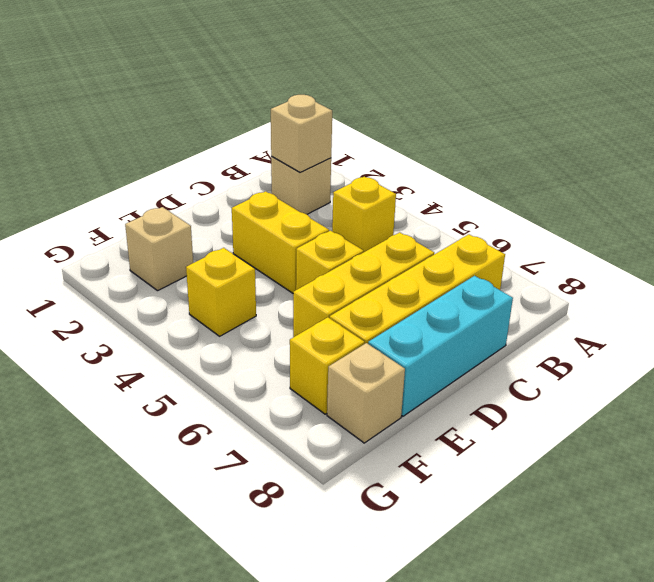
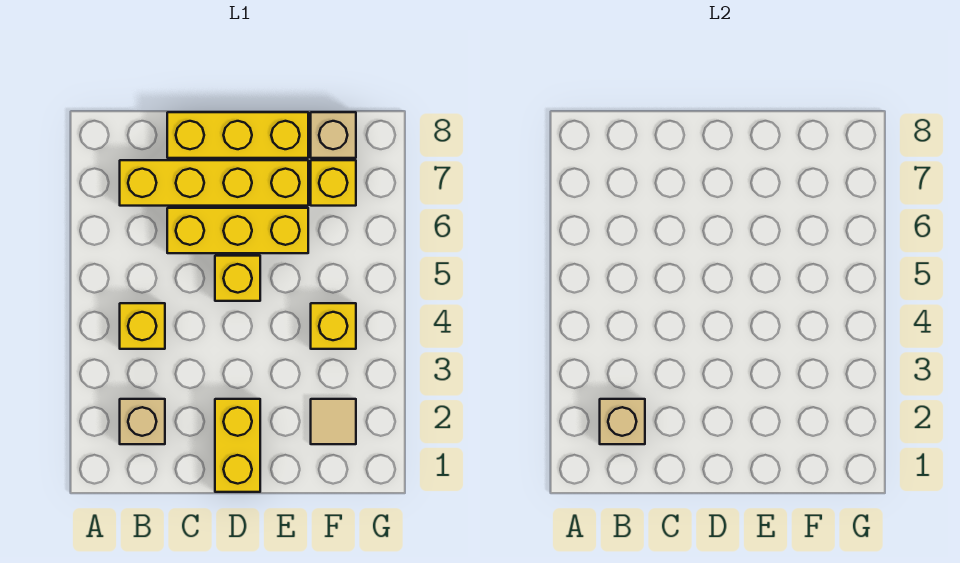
cyan brick C8:E8 level 1 -> yellow brick C8:E8 level 1
yellow brick D3:D4 level 1 -> yellow brick D1:D2 level 1
tan brick F2 level 1 -> tan tile F2 level 1

